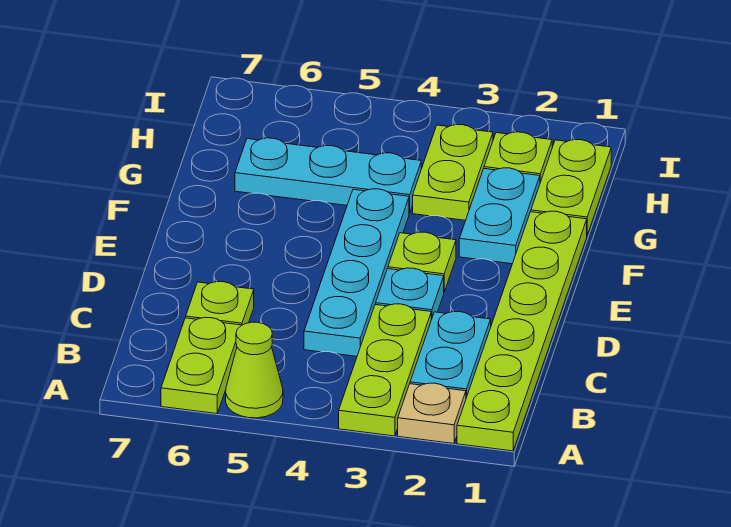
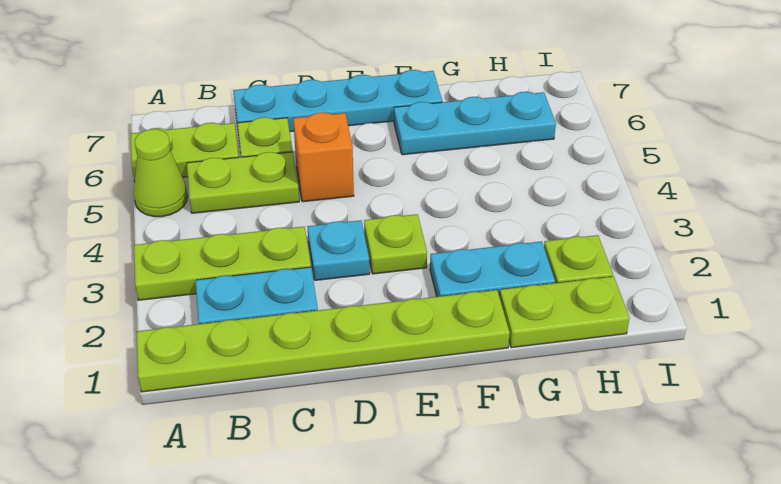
tan plate A2 level 1 -> none
cyan plate C4:F4 level 1 -> cyan plate C7:F7 level 1
none -> orange brick D5 level 1
lime plate G3:H3 level 1 -> lime plate B5:C5 level 1
cyan plate G4:G6 level 1 -> cyan plate F6:H6 level 1

